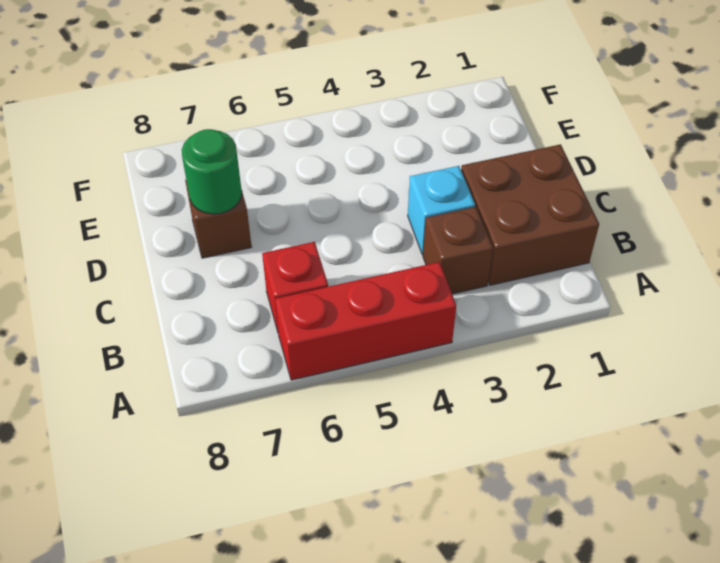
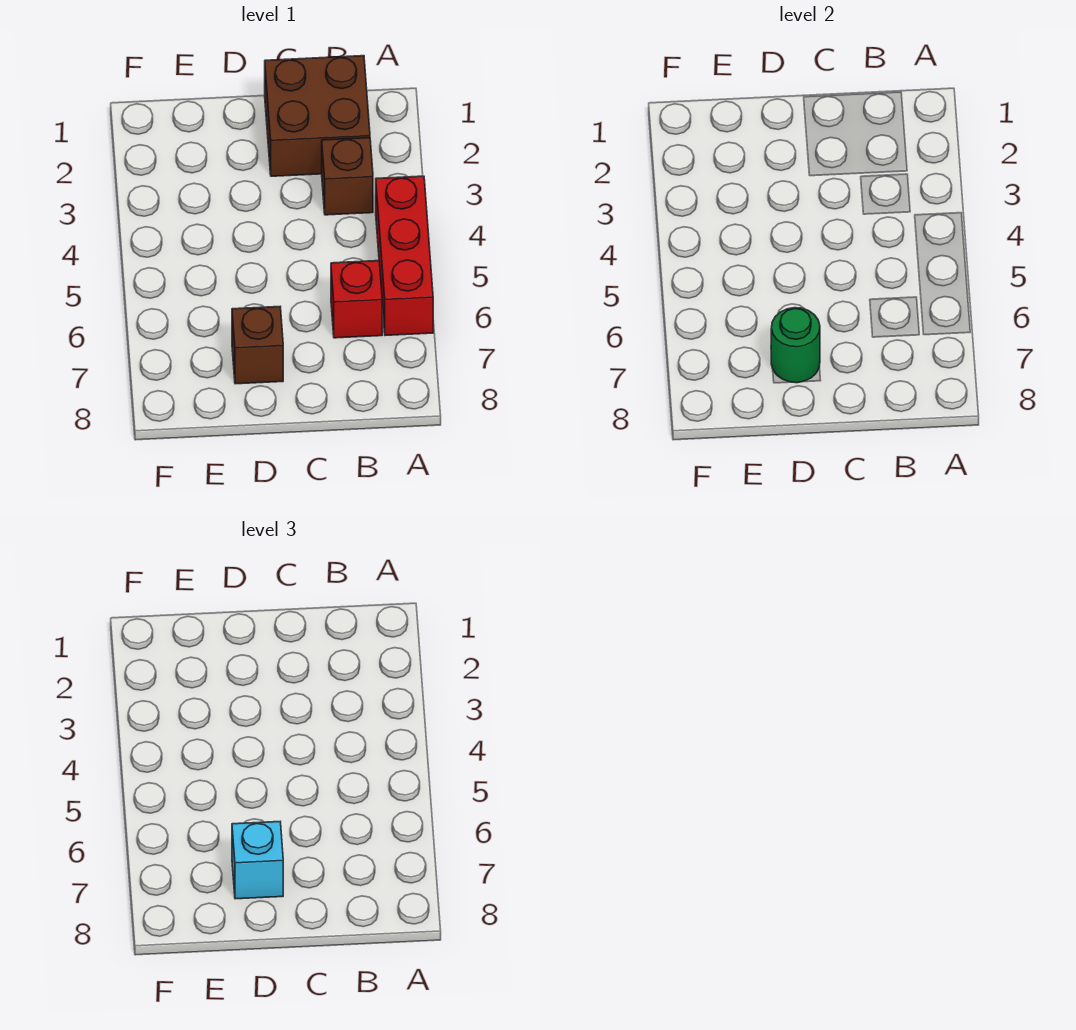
cyan brick C3 level 1 -> cyan brick D7 level 3

